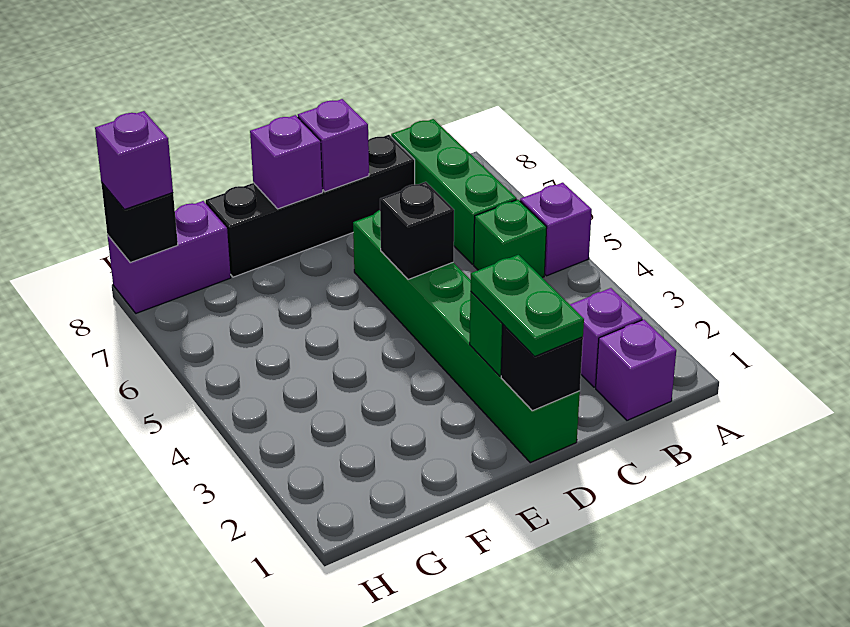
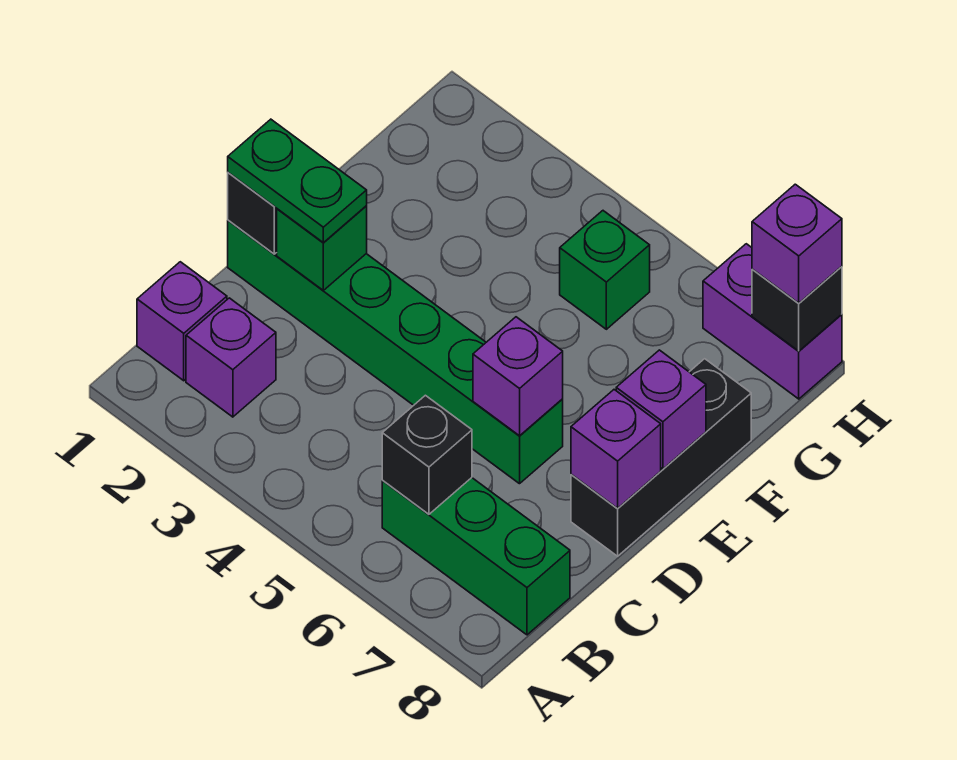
purple brick A5 level 1 -> purple brick D6 level 2
green brick B5 level 1 -> green brick G5 level 1
black brick C8:F8 level 1 -> black brick D8:F8 level 1
black brick D5 level 2 -> black brick B6 level 2
purple brick G8:H8 level 1 -> purple brick H7:H8 level 1

